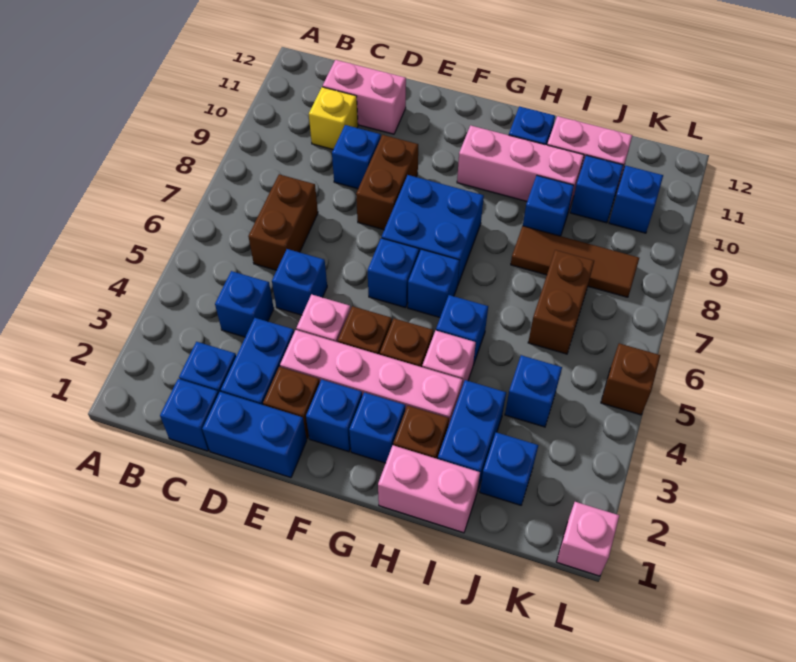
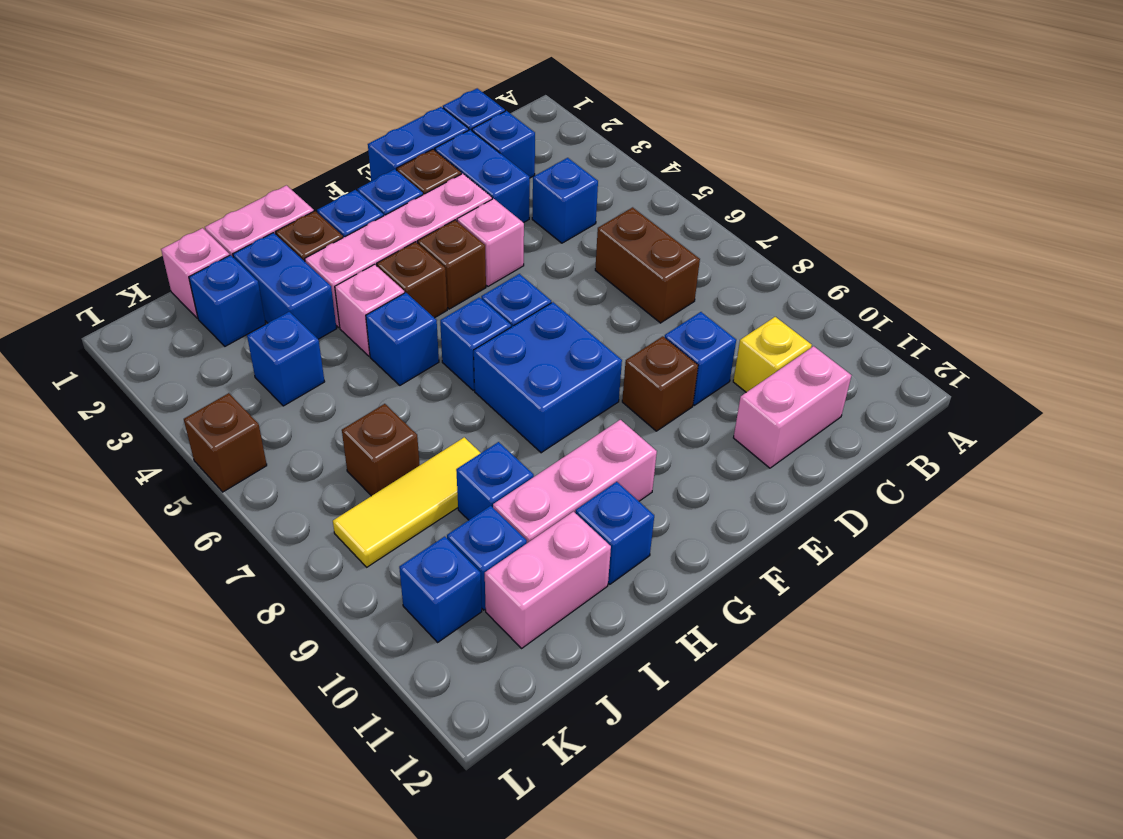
blue brick D5 level 1 -> none
brown brick E8:E9 level 1 -> brown brick E9 level 1
brown tile I8:K8 level 1 -> yellow tile I8:K8 level 1
brown brick J6:J7 level 1 -> brown brick J7 level 1
pink brick L1 level 1 -> pink brick J1 level 1

